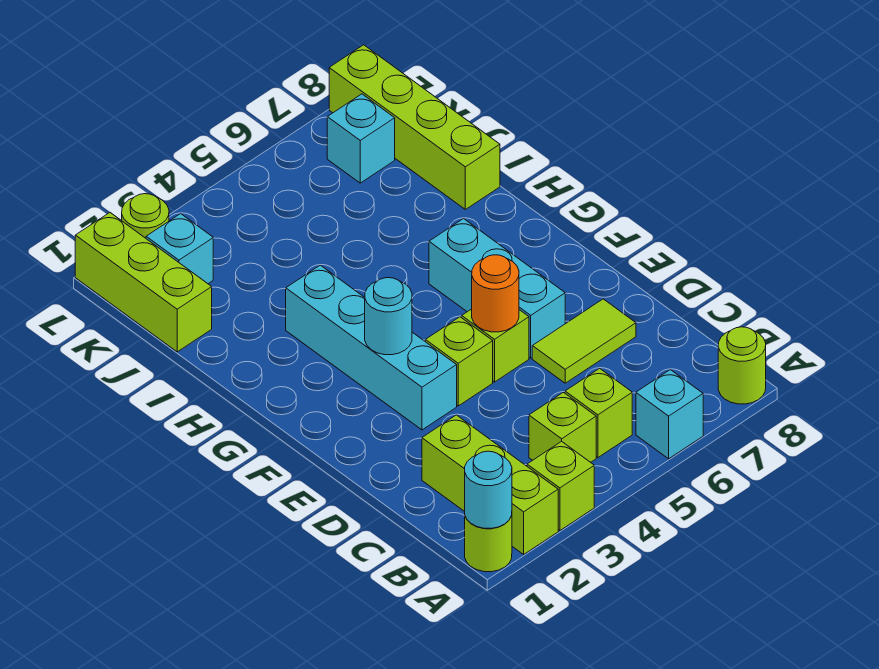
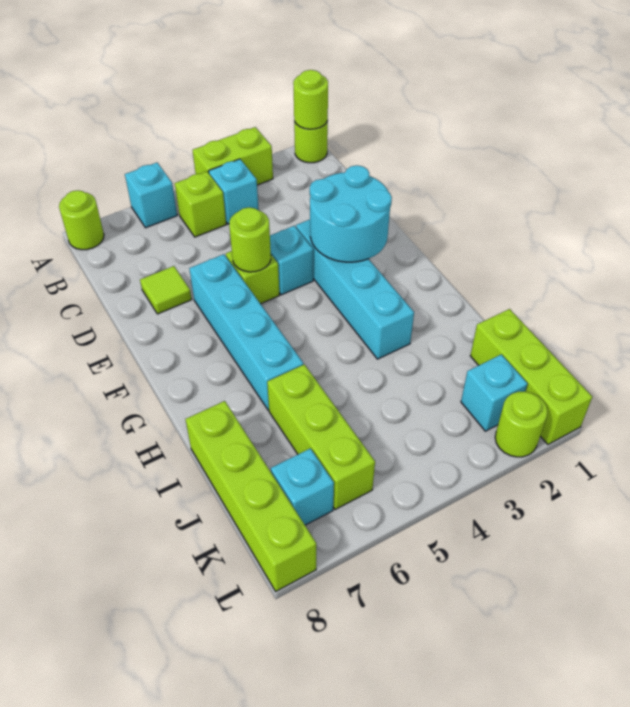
cyan round brick A1 level 2 -> lime round brick A1 level 2
lime brick A2:C2 level 1 -> lime brick I6:K6 level 1
lime brick A3 level 1 -> lime brick A3:A4 level 1
lime brick B4 level 1 -> cyan brick B4 level 1
lime tile D6:D7 level 1 -> lime tile D7 level 1
lime brick E4 level 1 -> cyan brick E4 level 1
orange round brick E5 level 2 -> lime round brick E5 level 2
cyan brick E6:G6 level 1 -> cyan brick E6:H6 level 1
cyan round brick F3 level 2 -> cyan round brick E2:F3 level 2

